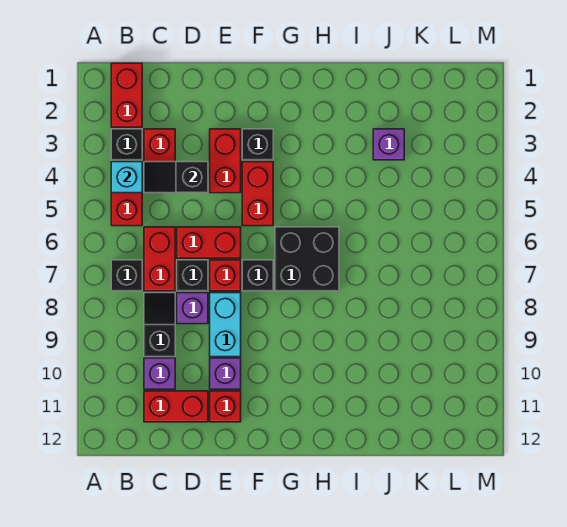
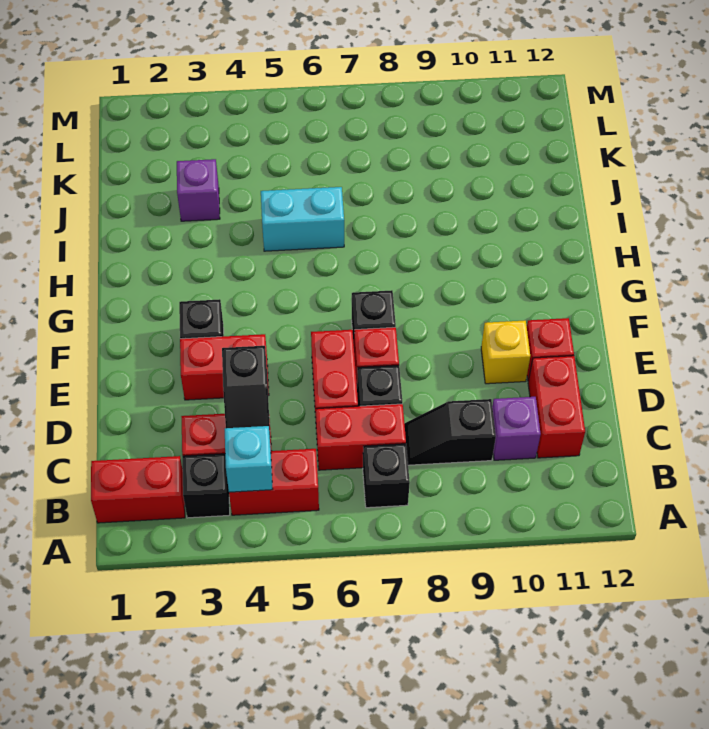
purple brick D8 level 1 -> none
cyan brick E8:E9 level 1 -> cyan brick I5:I6 level 1
purple brick E10 level 1 -> yellow brick E10 level 1
red brick F4:F5 level 1 -> none
black brick G6:H7 level 1 -> none

